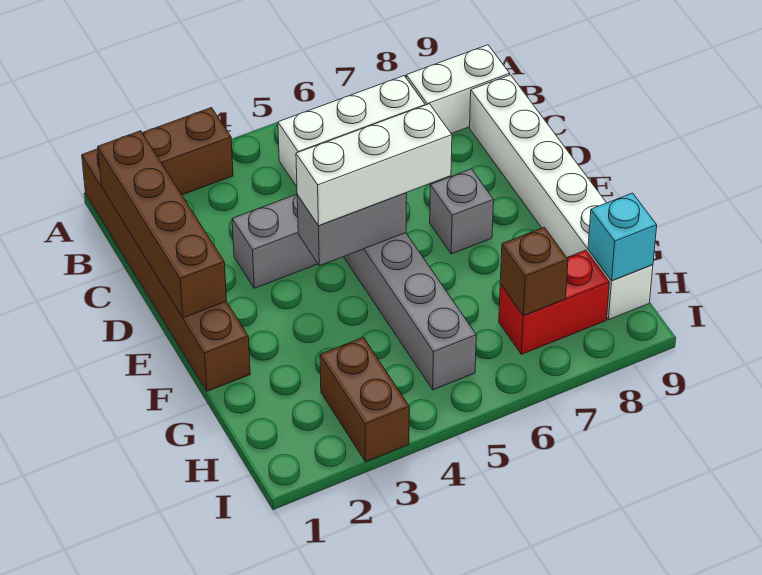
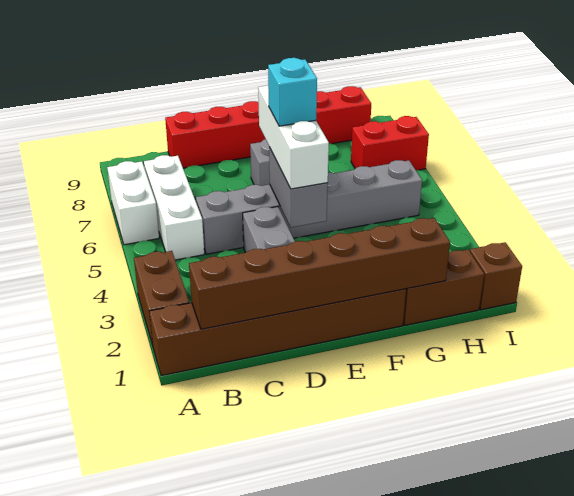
brown brick B1:E1 level 2 -> brown brick B1:G1 level 2
white brick B8:B9 level 1 -> white brick A6:A7 level 1
white brick C9:H9 level 1 -> red brick C9:H9 level 1
brown brick H3:I3 level 1 -> brown brick G1:H1 level 1
red brick H7:H8 level 1 -> red brick H7:I7 level 1
brown brick H7 level 2 -> brown brick I1 level 1
cyan brick H9 level 2 -> cyan brick E5 level 4

